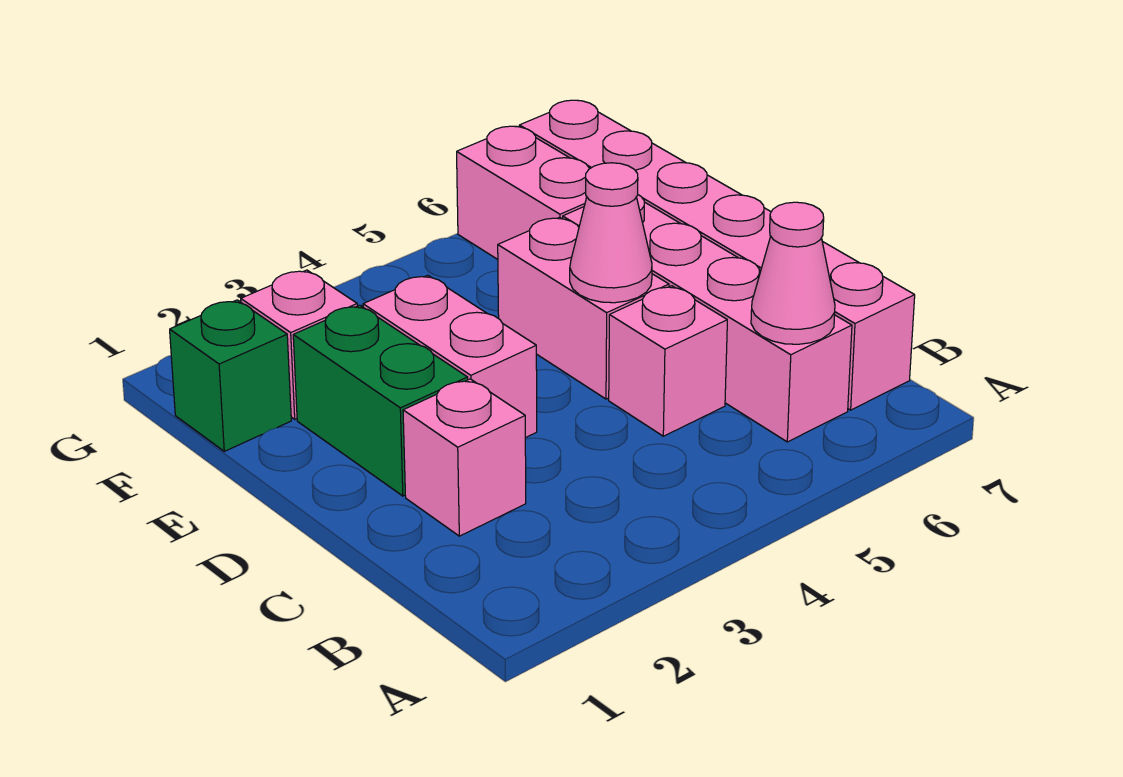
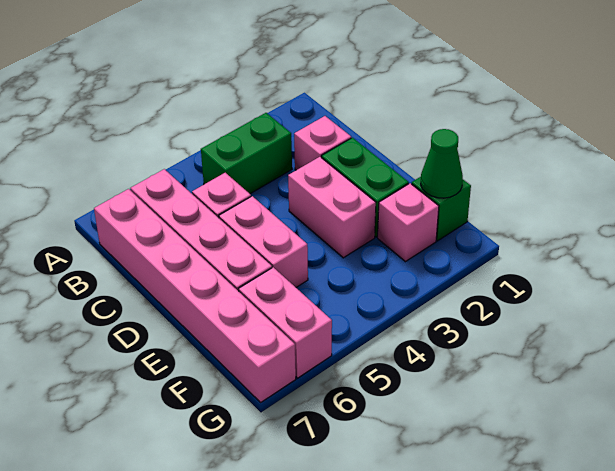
none -> green brick B3:B4 level 1
pink cone B6 level 2 -> none
pink cone D5 level 2 -> none
none -> green cone F1 level 2

